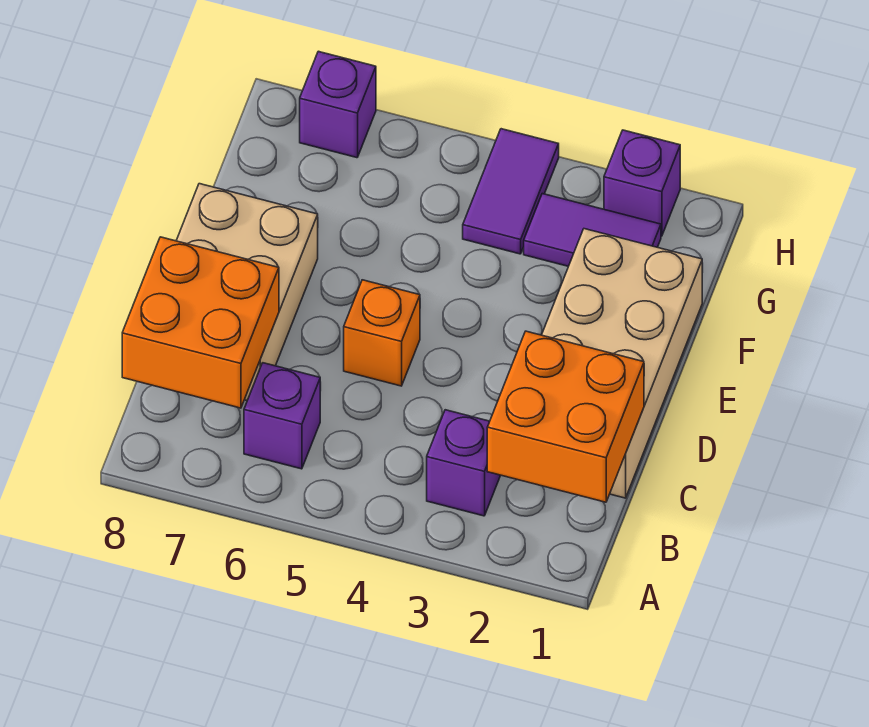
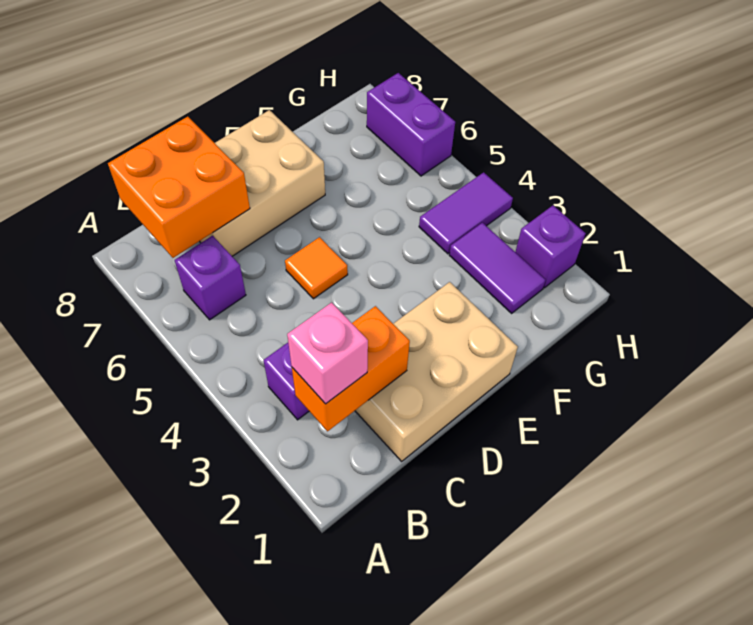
orange brick B1:C2 level 2 -> orange brick B2:C2 level 2
none -> pink brick B2 level 3
tan brick C1:F2 level 1 -> tan brick C1:E2 level 1
orange brick D5 level 1 -> orange tile D5 level 1
purple brick H7 level 1 -> purple brick H6:H7 level 1

